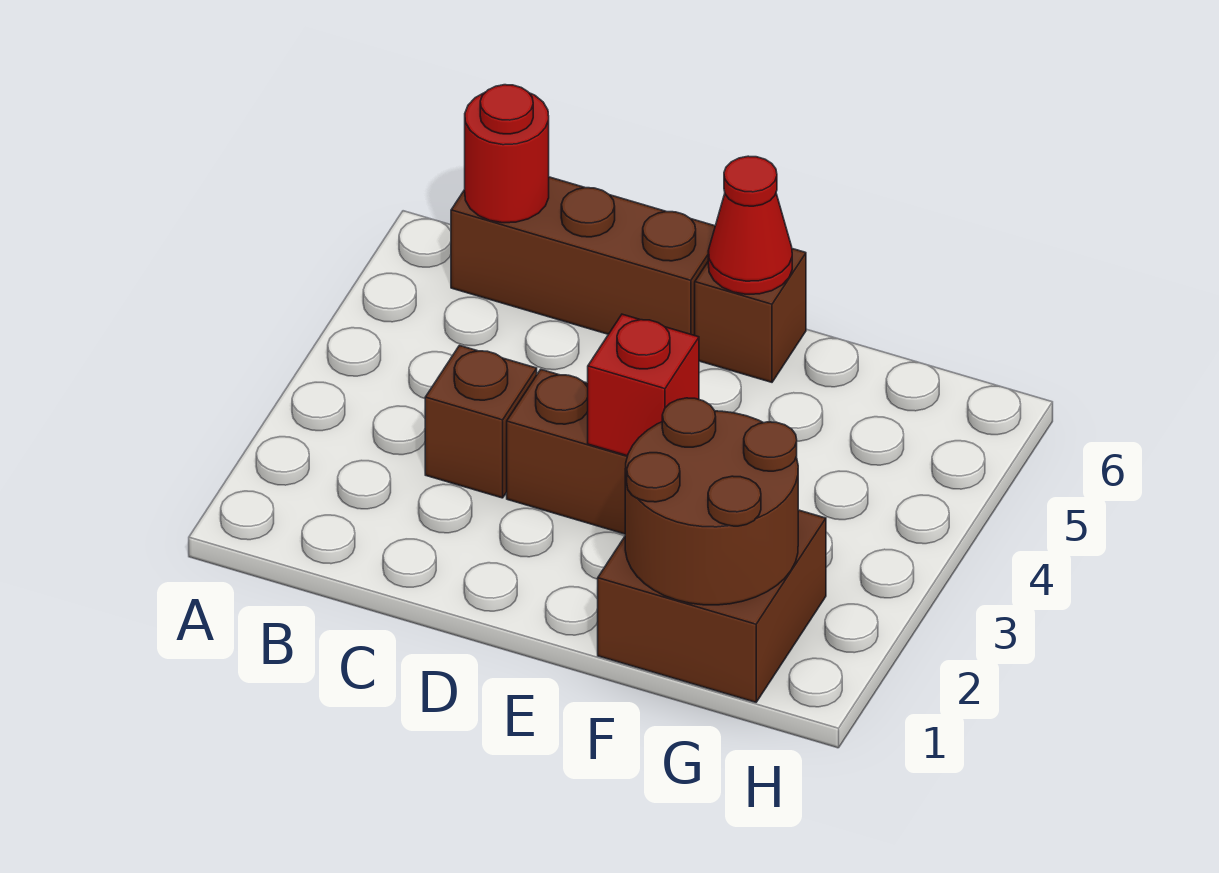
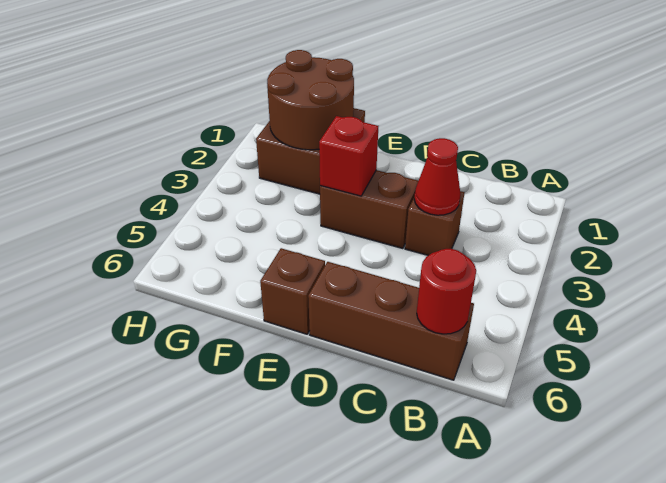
red cone E6 level 2 -> red cone C3 level 2

